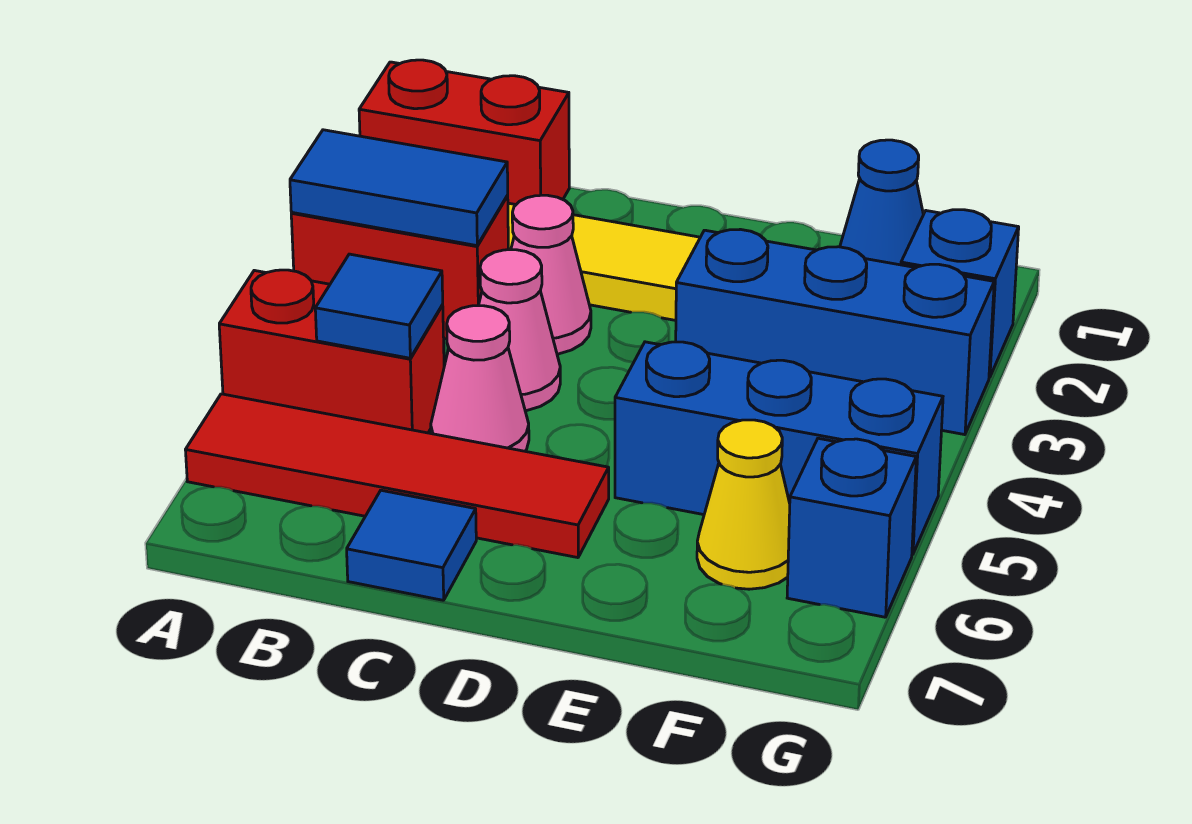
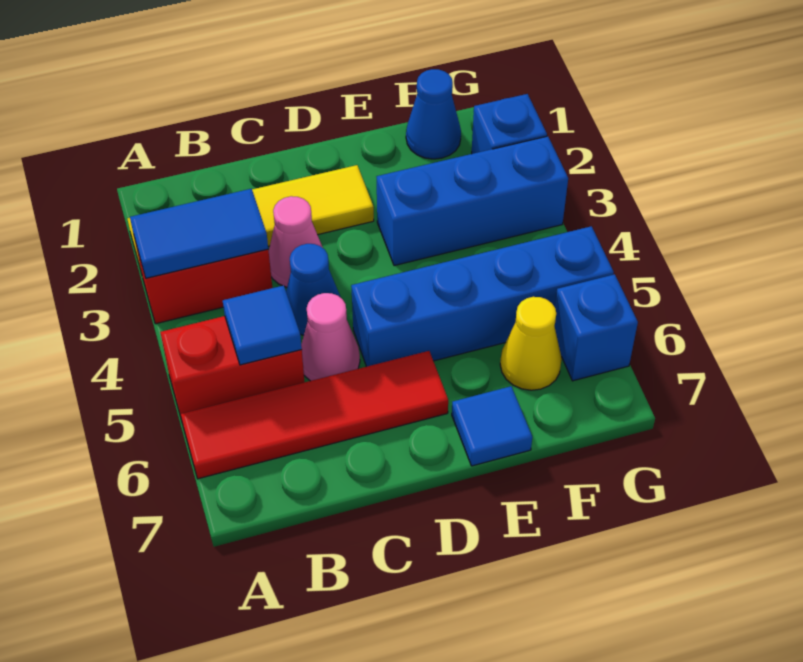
red brick A1:B1 level 1 -> none
pink cone C4 level 1 -> blue cone C4 level 1
blue tile C7 level 1 -> blue tile E7 level 1
blue brick E5:G5 level 1 -> blue brick D5:G5 level 1

